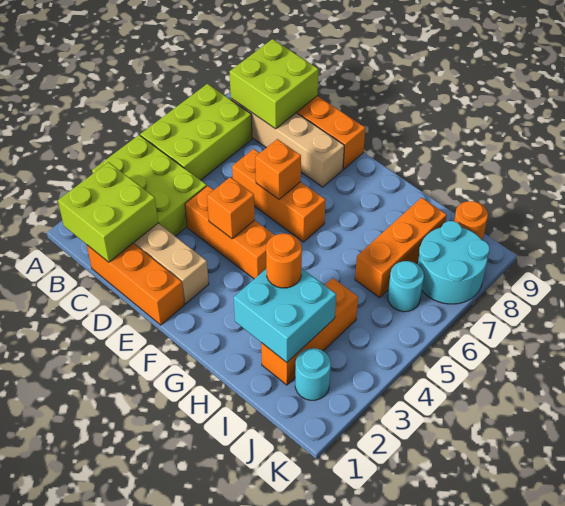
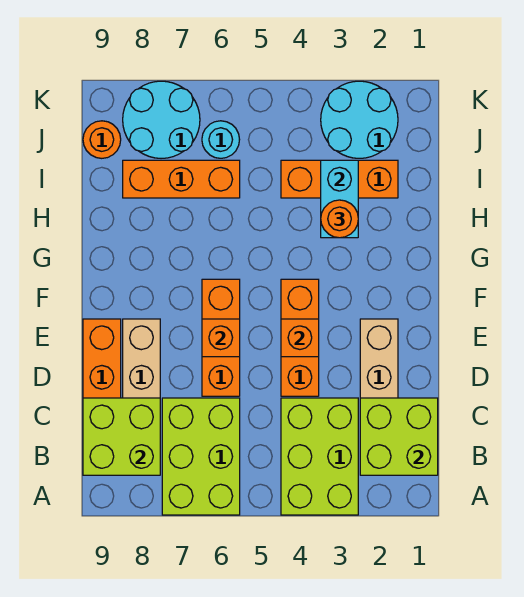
lime brick A5:B7 level 1 -> lime brick A6:C7 level 1
orange brick C1:E1 level 1 -> none
cyan brick H2:I3 level 2 -> cyan brick H3:I3 level 2
cyan round brick J2 level 1 -> cyan round brick J2:K3 level 1

